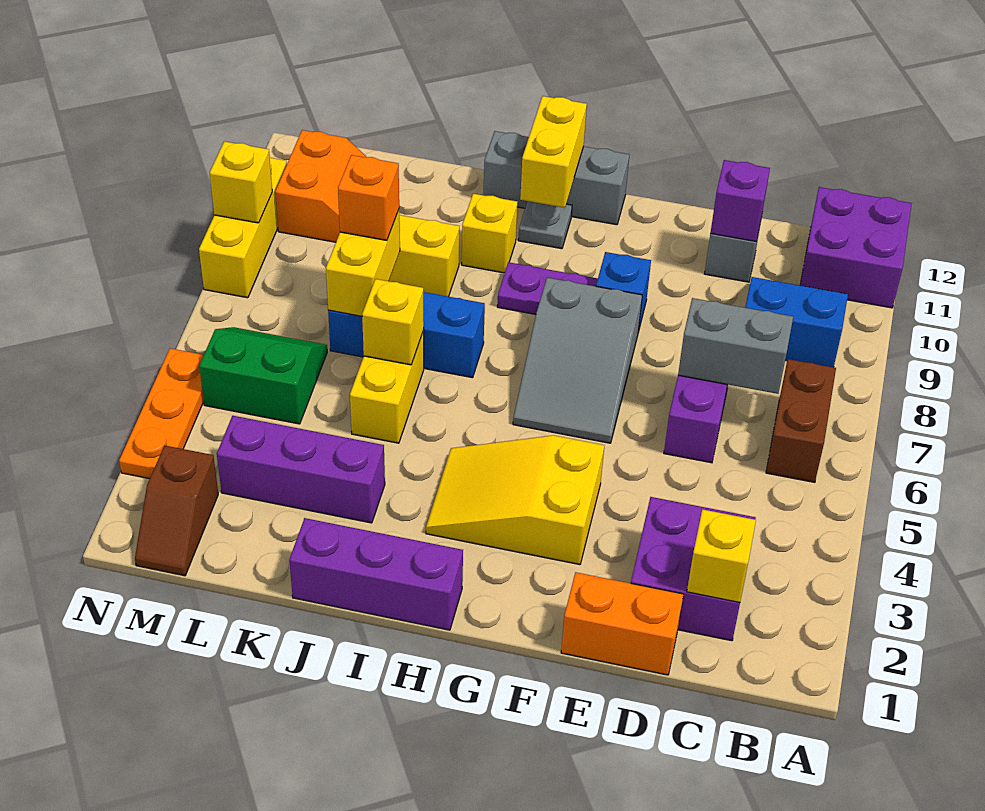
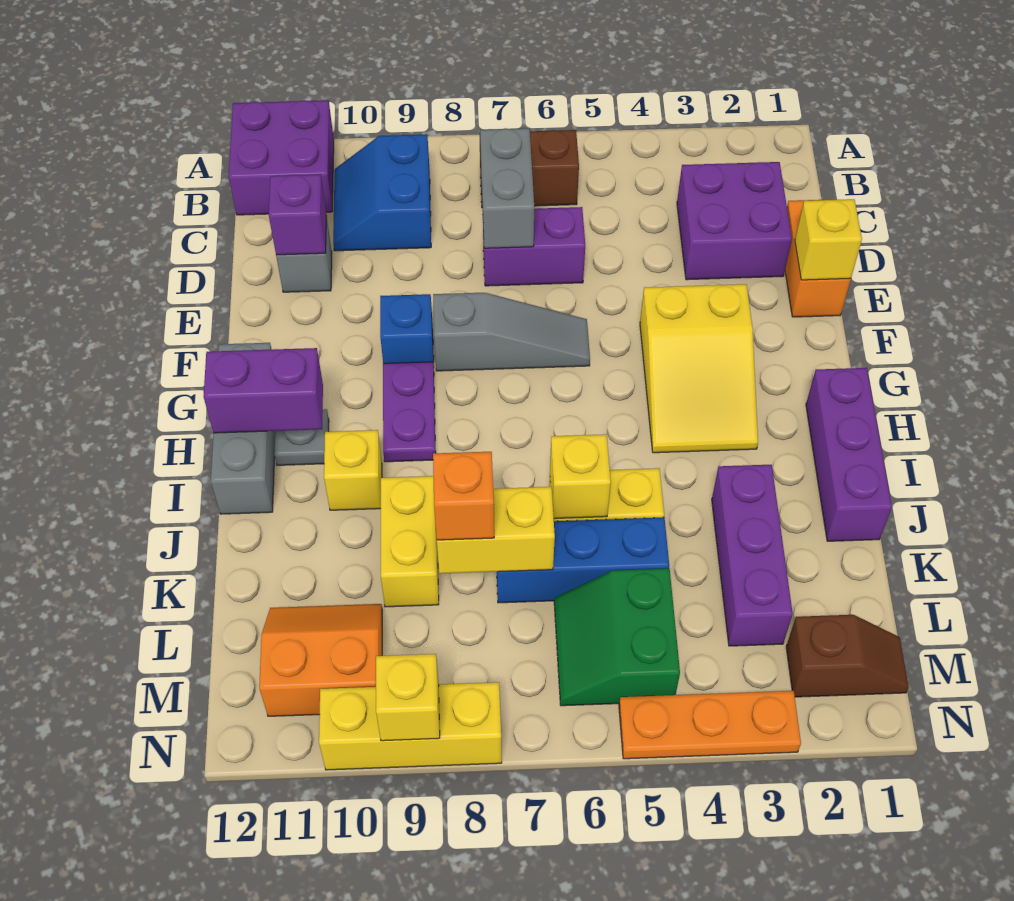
yellow brick C2 level 2 -> yellow brick E1 level 2
grey slope F6:G8 level 1 top 8 -> grey slope F6:F8 level 1 top 8
yellow brick H11:H12 level 2 -> purple brick H11:H12 level 2
blue brick I7:K7 level 1 -> blue brick K5:K7 level 1

